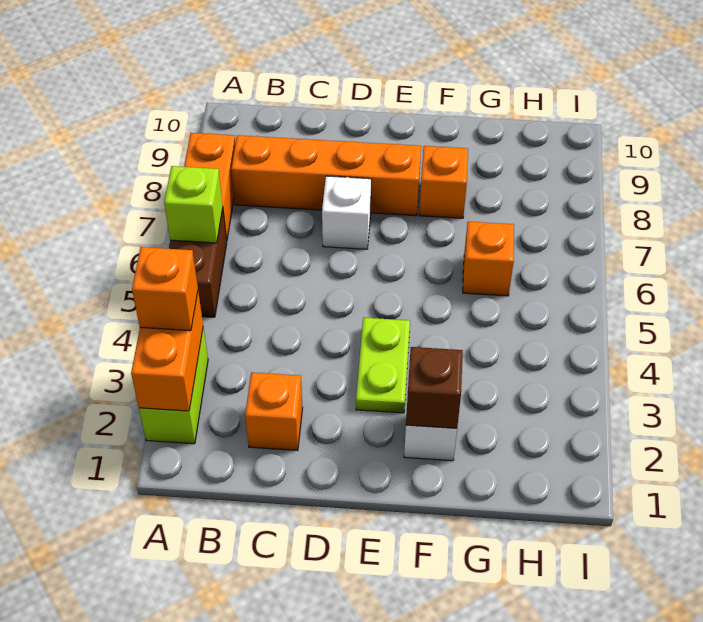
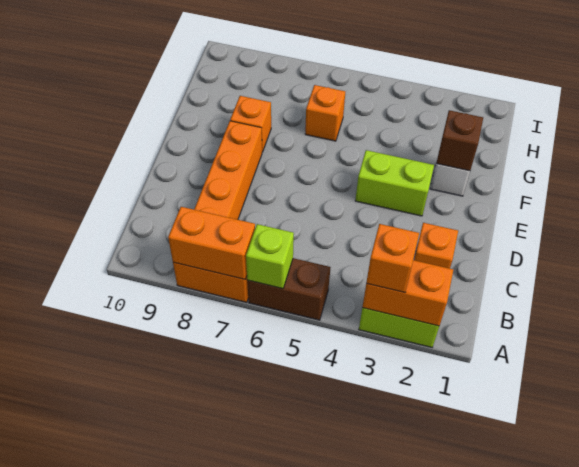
none -> orange brick A7:A8 level 2
white brick D7 level 1 -> none
lime plate E3:E4 level 1 -> lime brick E3:E4 level 1

